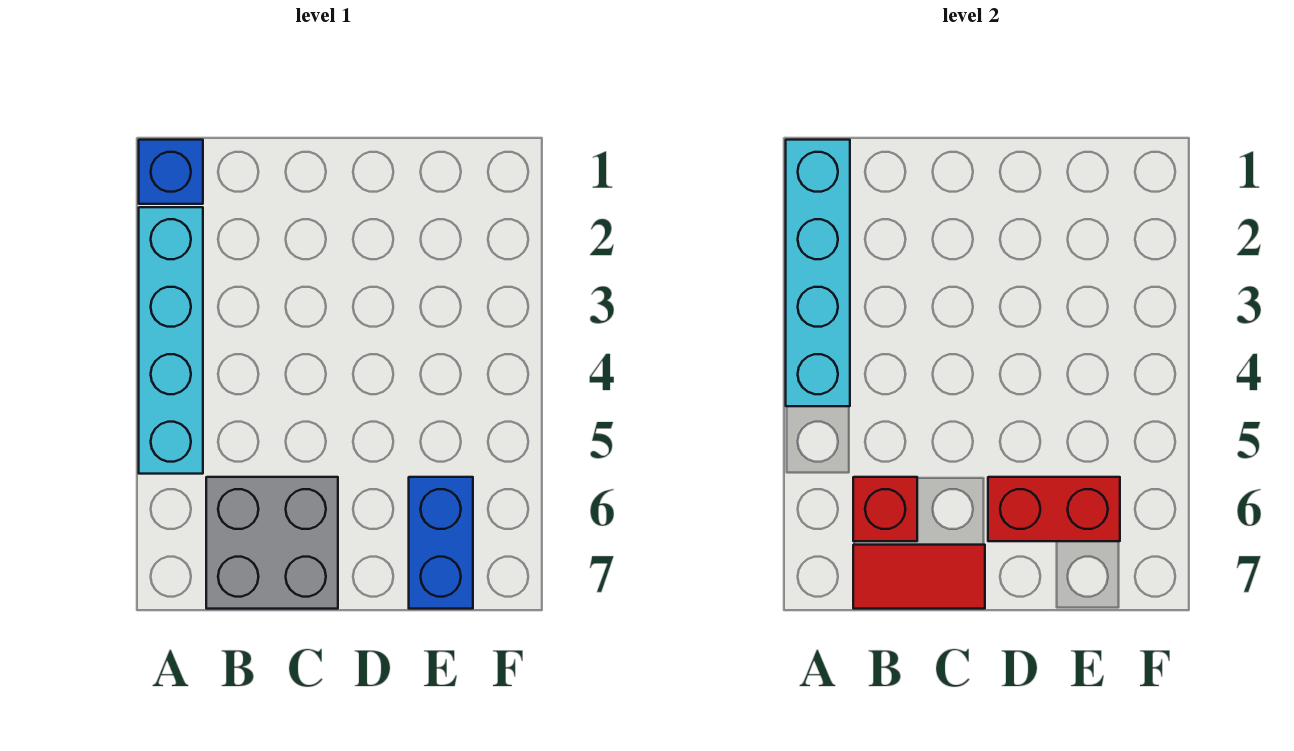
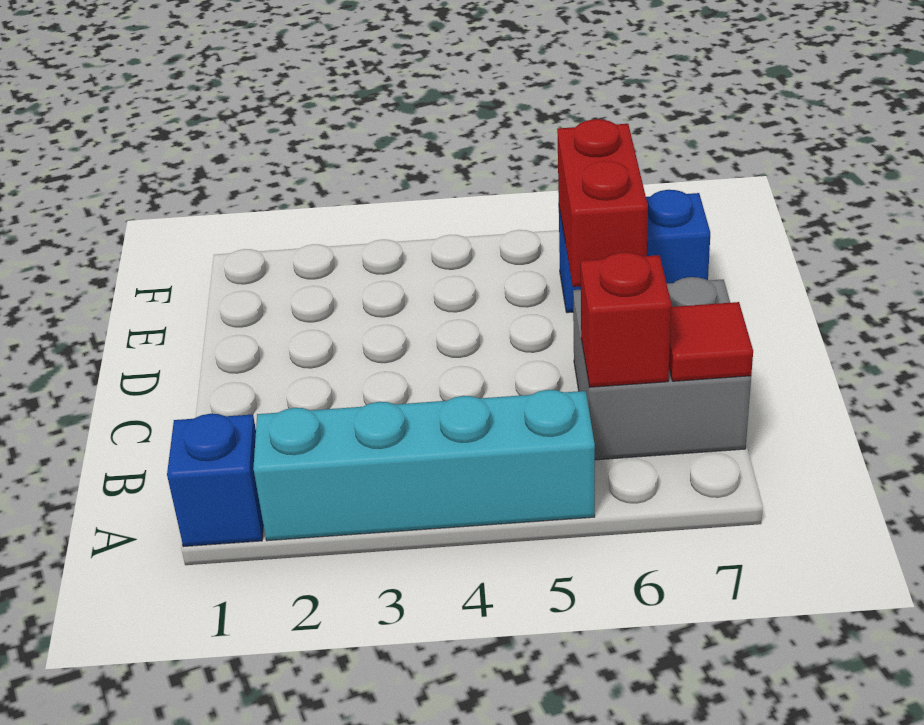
cyan brick A1:A4 level 2 -> none
red tile B7:C7 level 2 -> red tile B7 level 2

